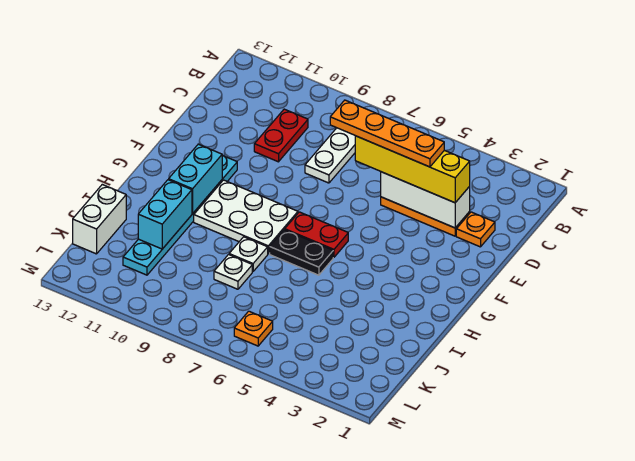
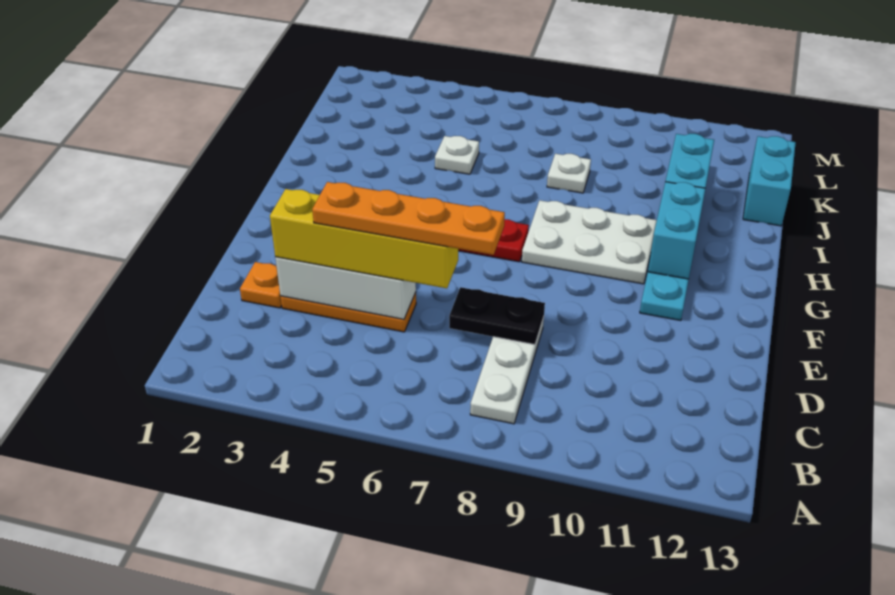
red plate C10:D10 level 1 -> none
black plate H6:H7 level 1 -> black plate D7:D8 level 2
white plate I8 level 1 -> white plate J5 level 1
white brick J13:K13 level 1 -> cyan brick J13:K13 level 1
orange plate L6 level 1 -> none

